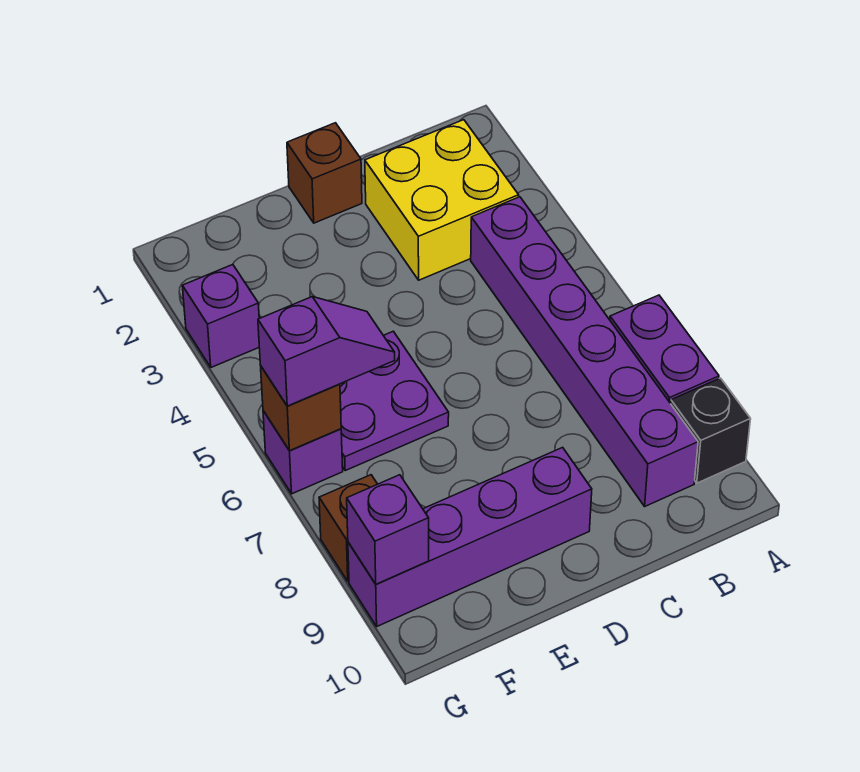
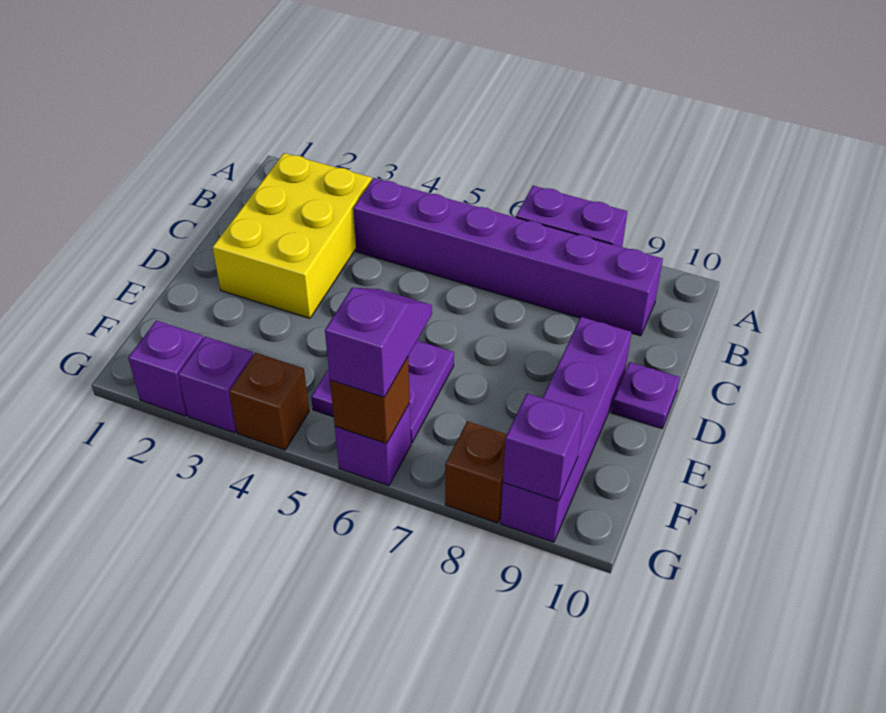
black brick A9 level 1 -> none
yellow brick B2:C3 level 1 -> yellow brick B2:D3 level 1
brown brick D1 level 1 -> brown brick G4 level 1
none -> purple plate D10 level 1
none -> purple brick G2 level 1

